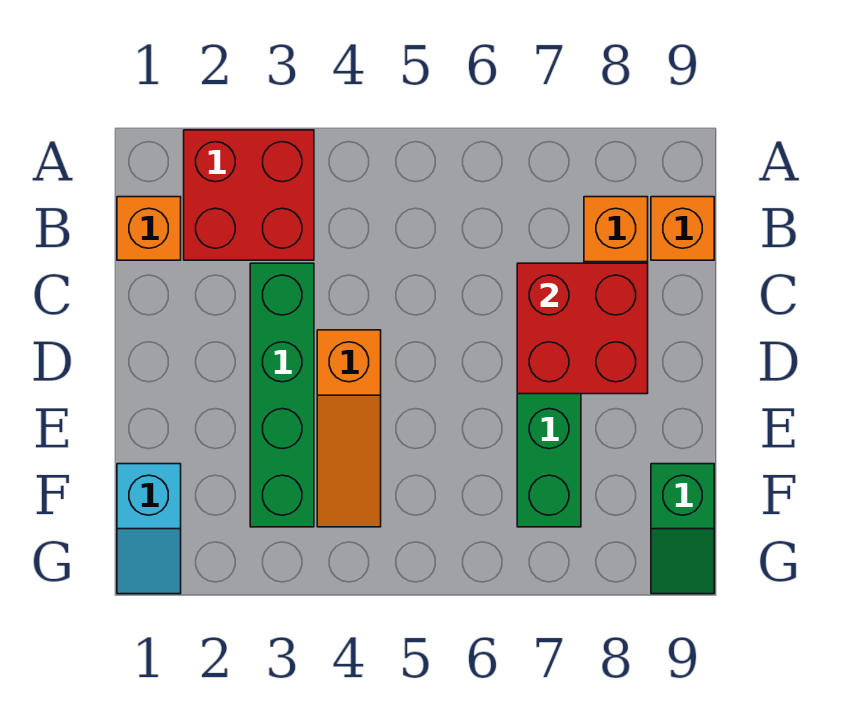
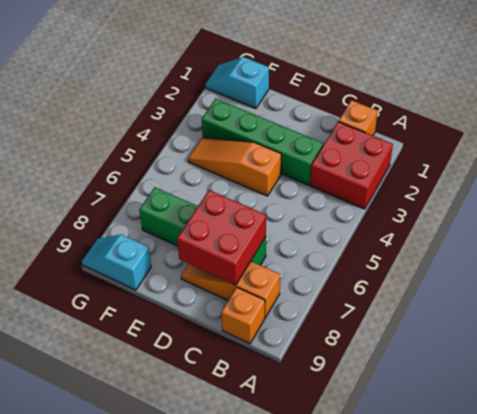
green slope F9:G9 level 1 top F -> cyan slope F9:G9 level 1 top F

